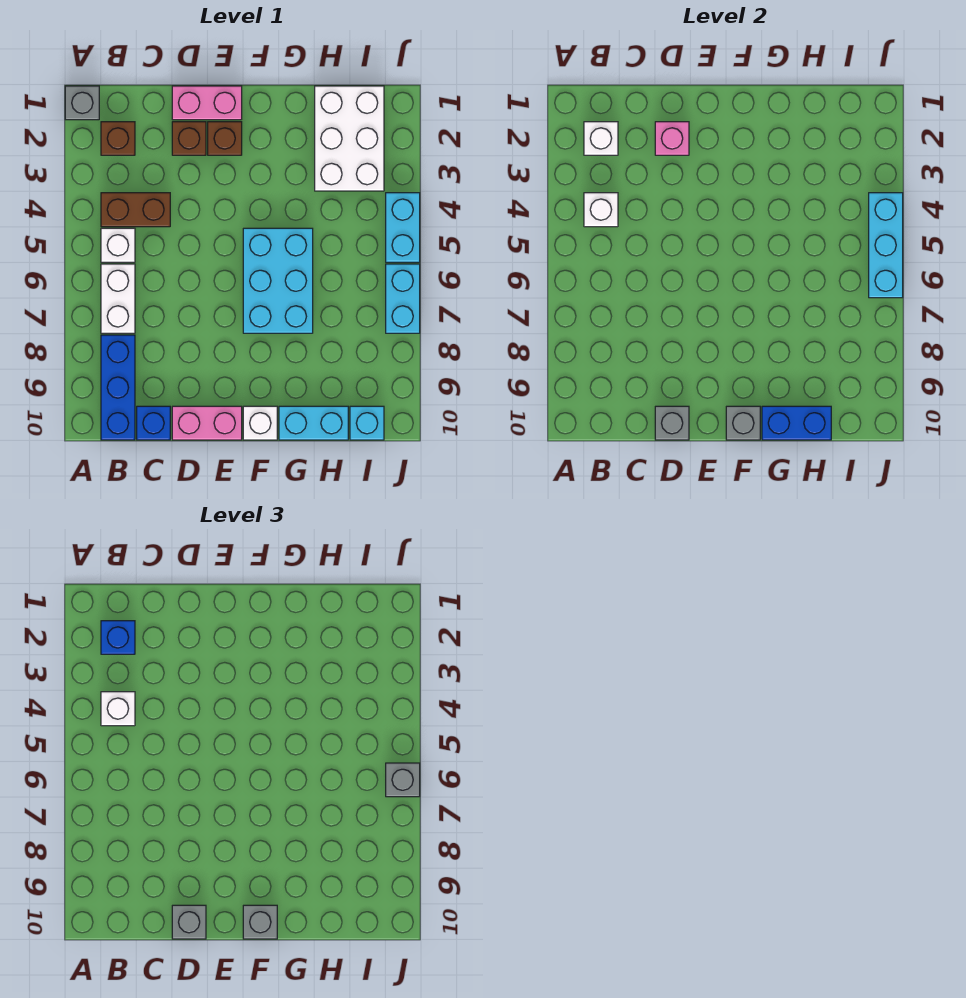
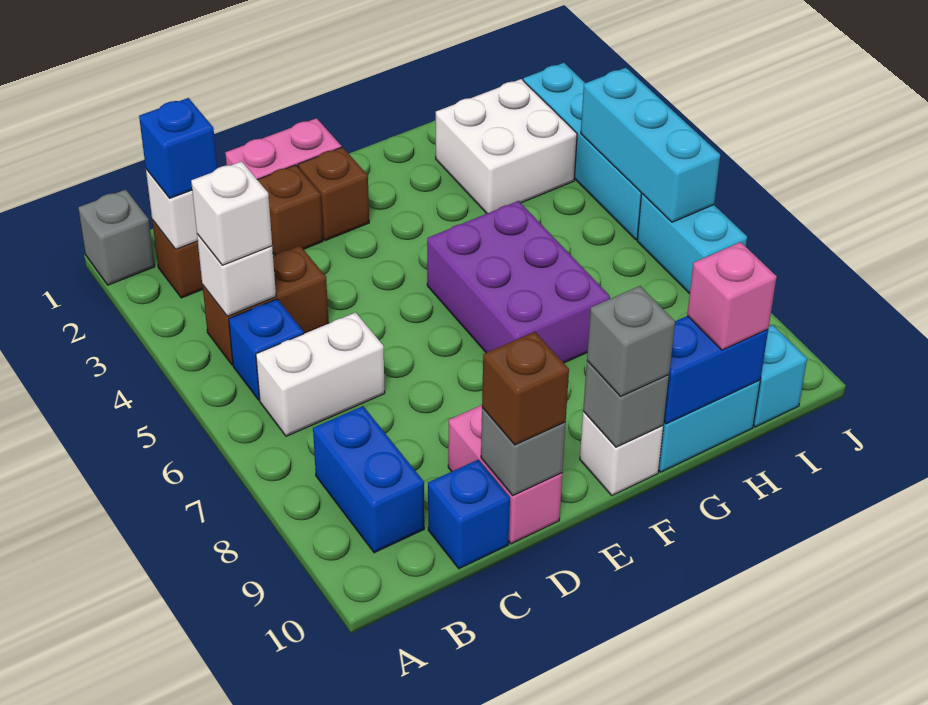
white brick B5 level 1 -> blue brick B5 level 1
white brick B6:B7 level 1 -> white brick B6:C6 level 1
blue brick B8:B10 level 1 -> blue brick B8:B9 level 1
pink brick D2 level 2 -> pink brick H10 level 3
pink brick D10:E10 level 1 -> pink brick D9:D10 level 1
grey brick D10 level 3 -> brown brick D10 level 3
cyan brick F5:G7 level 1 -> purple brick F5:G7 level 1
white brick H1:I3 level 1 -> white brick H2:I3 level 1
cyan brick J4:J5 level 1 -> cyan brick J2:J5 level 1
grey brick J6 level 3 -> none

